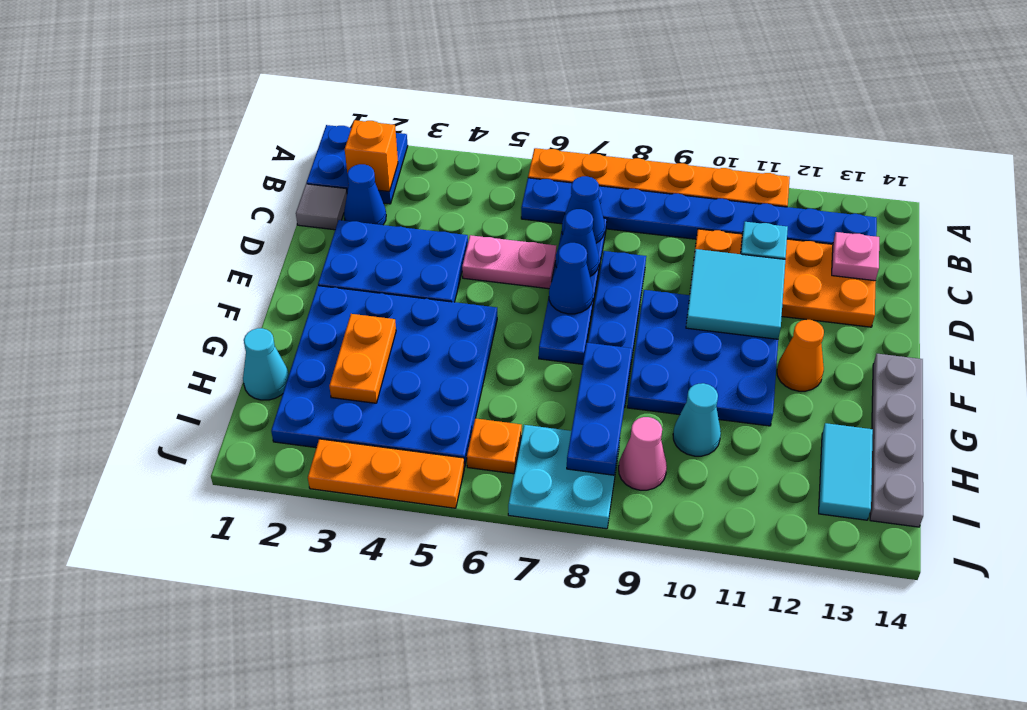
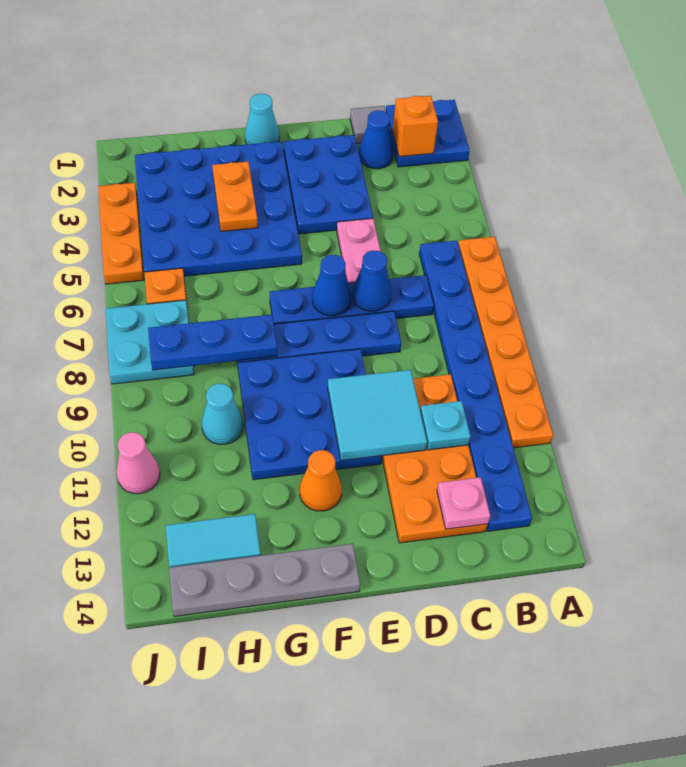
blue cone C7 level 2 -> none
orange plate G3:H3 level 2 -> orange plate G3:G4 level 2
cyan cone H1 level 1 -> cyan cone F1 level 1
pink cone I9 level 1 -> pink cone J11 level 1

